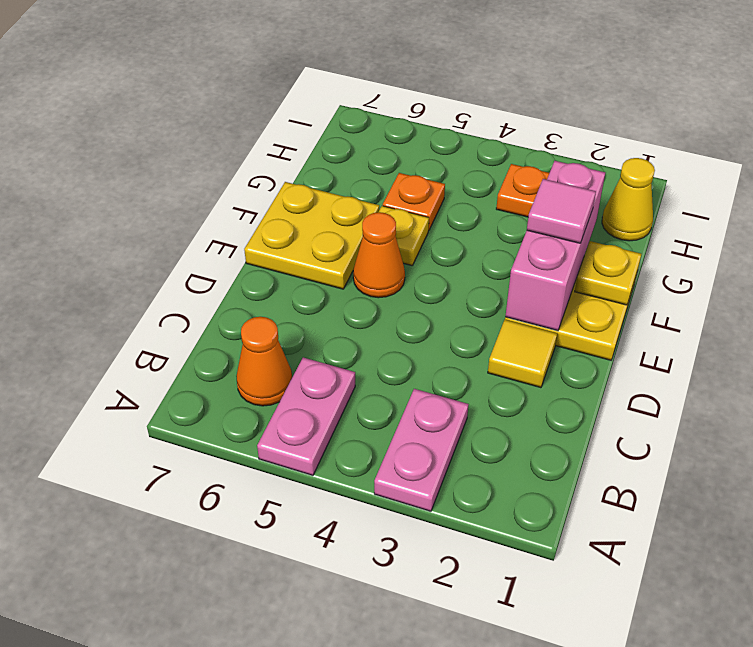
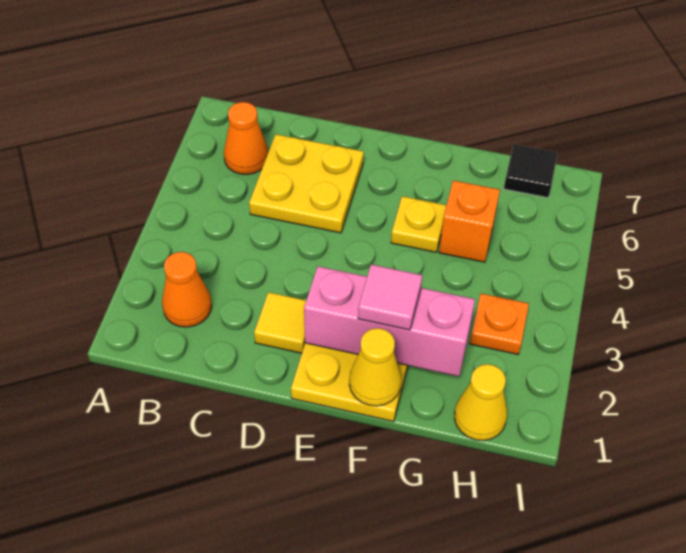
pink plate A3:B3 level 1 -> none
pink plate A5:B5 level 1 -> none
orange cone E5 level 1 -> orange cone B2 level 1
yellow plate E6:F7 level 1 -> yellow plate C5:D6 level 1
yellow plate F1 level 2 -> yellow cone F1 level 2
orange plate G5 level 1 -> orange brick G5 level 1
none -> black tile H7 level 1

